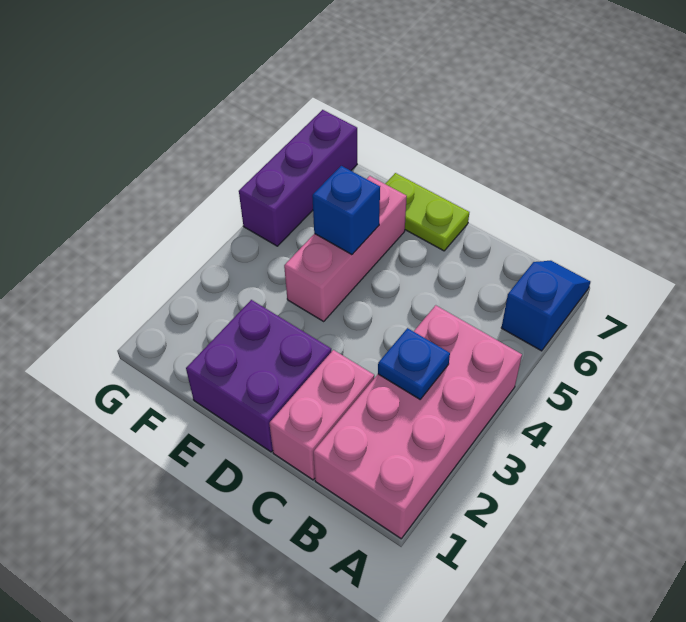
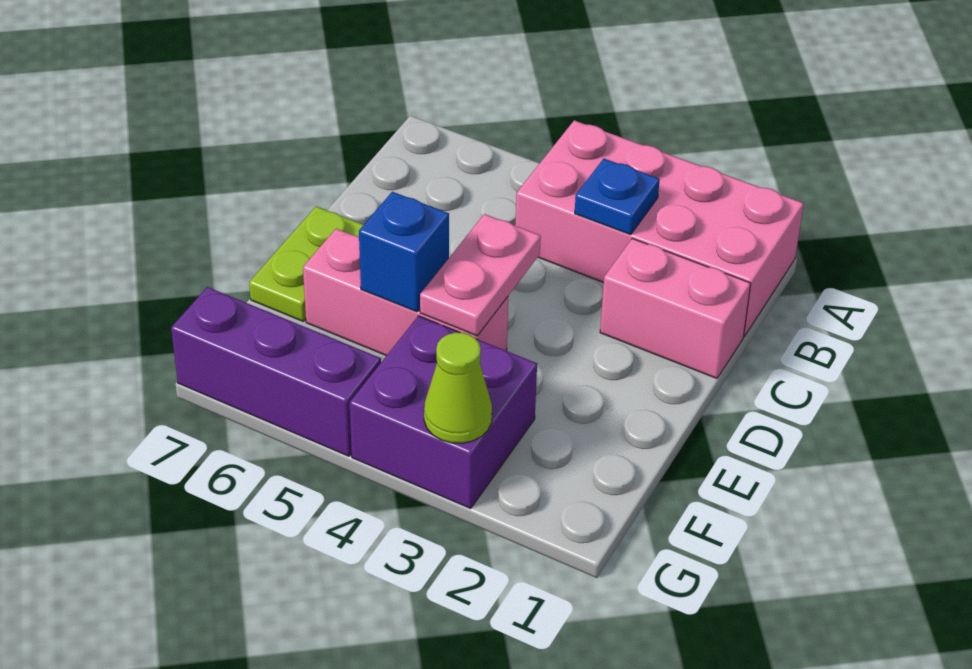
blue slope A6:A7 level 1 top 6 -> none
purple brick D1:E2 level 1 -> purple brick F3:G4 level 1
none -> pink plate D4:E4 level 2
none -> lime cone G3 level 2

